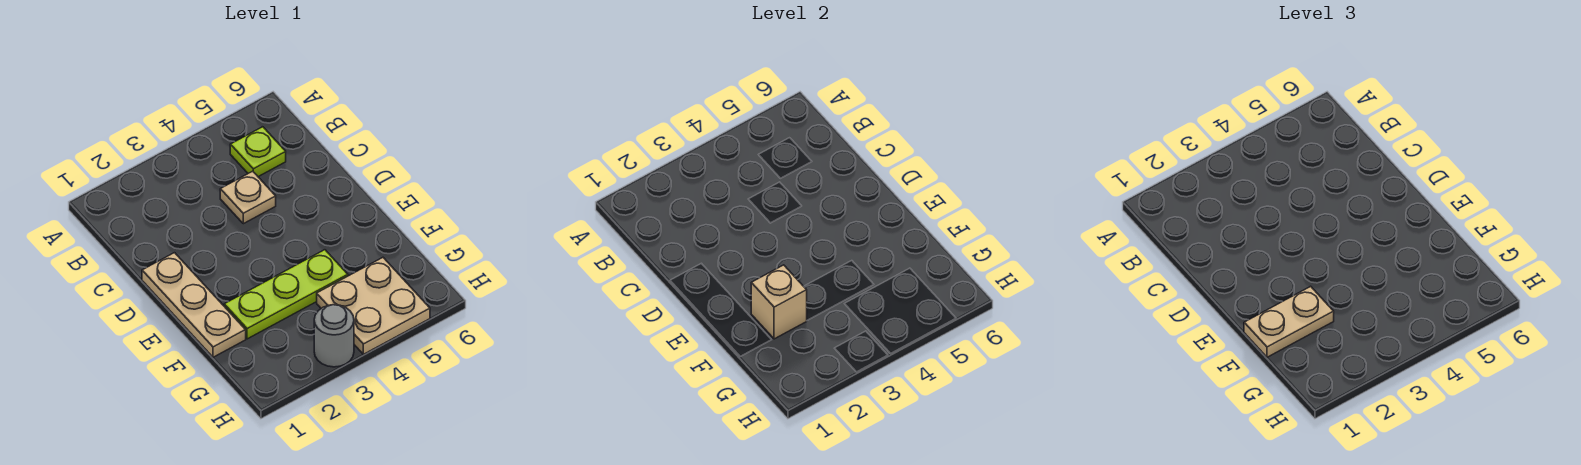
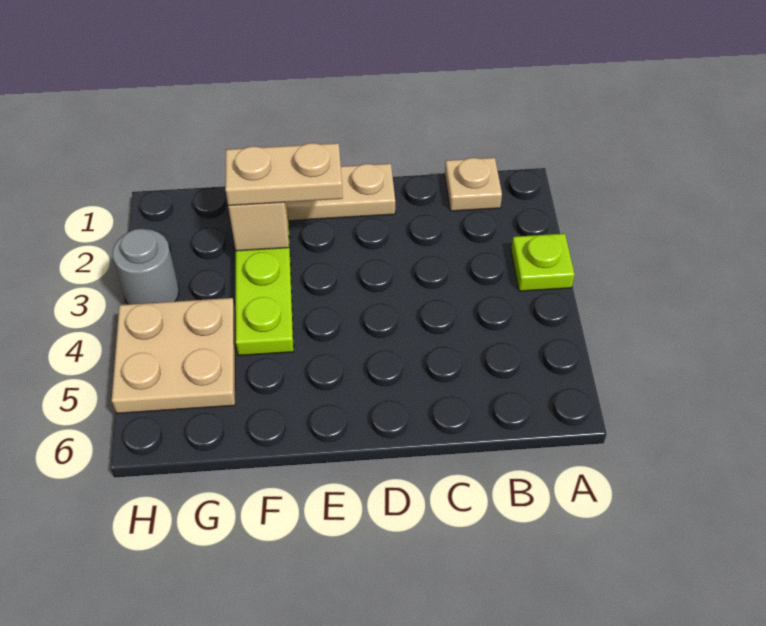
lime plate B5 level 1 -> lime plate A3 level 1
tan plate C4 level 1 -> tan plate B1 level 1
tan plate F1:F2 level 3 -> tan plate E2:F2 level 3

